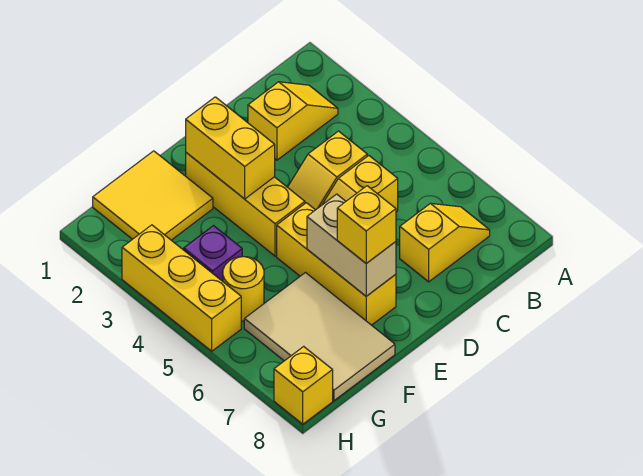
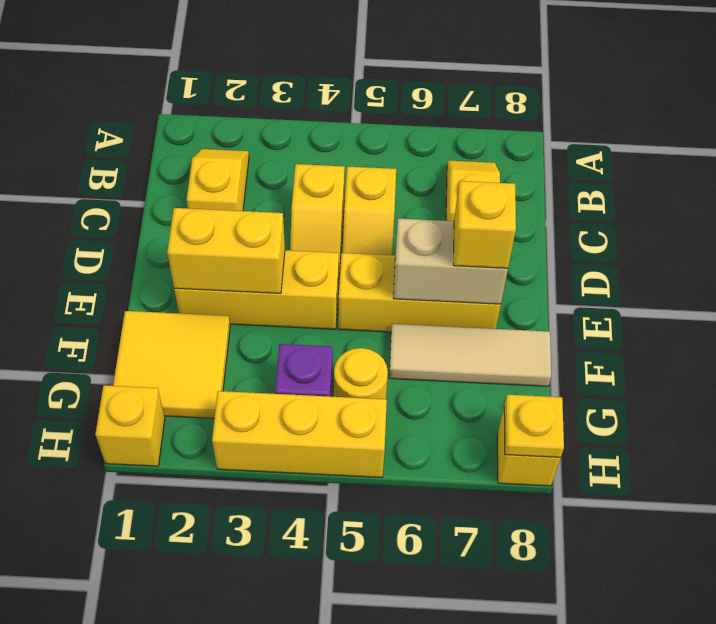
tan tile F6:G8 level 1 -> tan tile F6:F8 level 1
none -> yellow brick H1 level 1
none -> yellow plate H8 level 2

